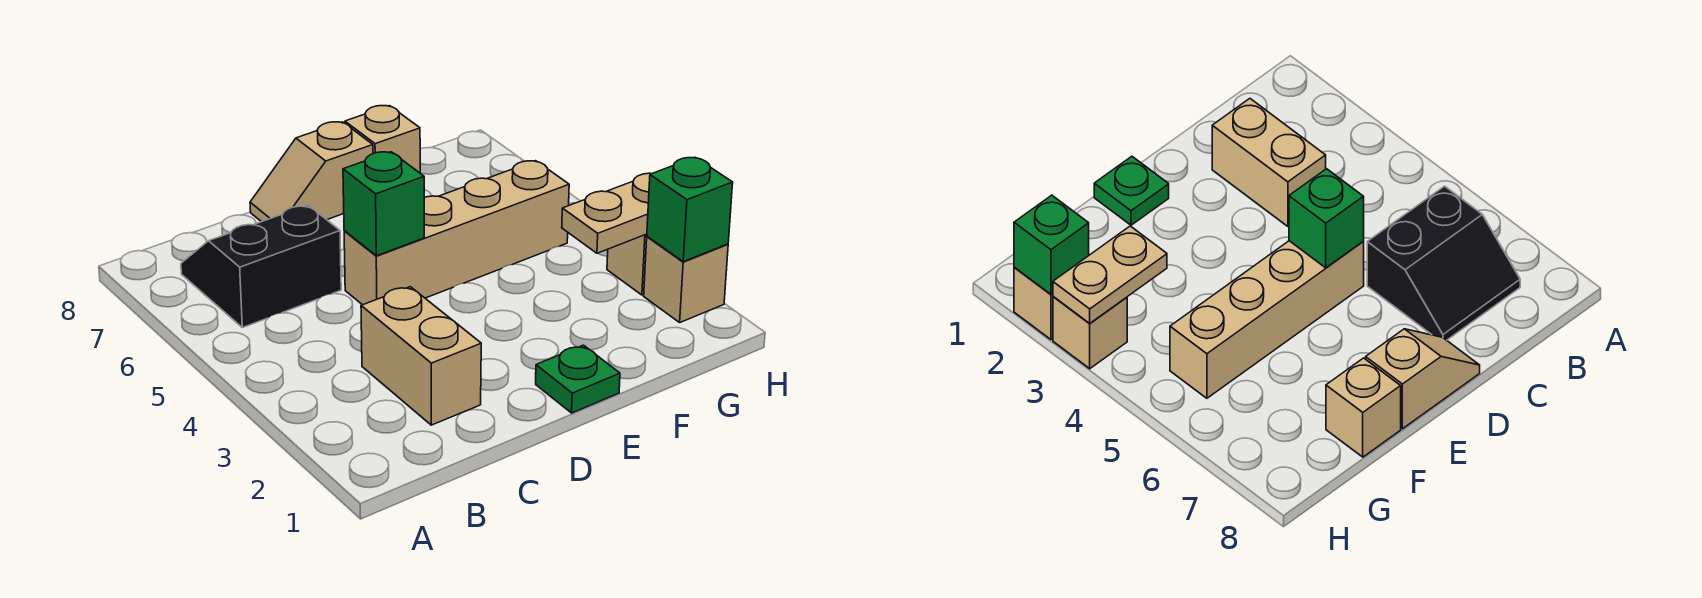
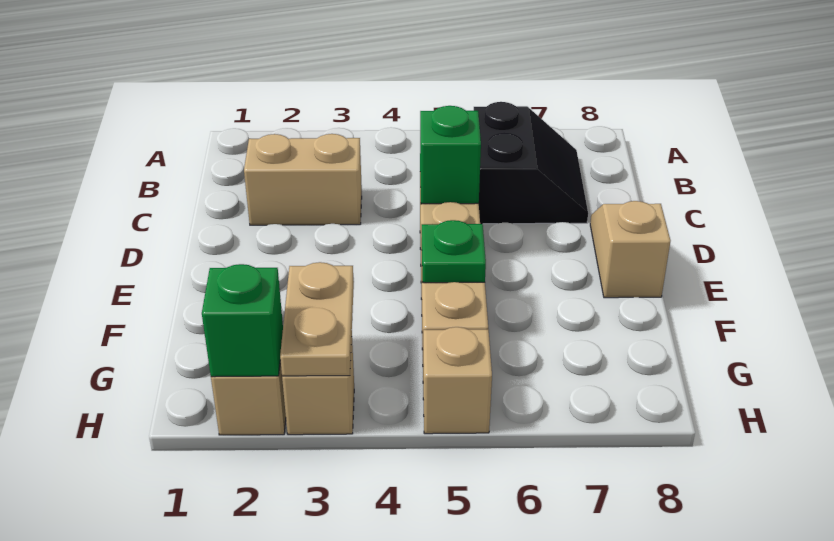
green plate E1 level 1 -> green plate F5 level 2
tan brick F8 level 1 -> tan brick H5 level 1

